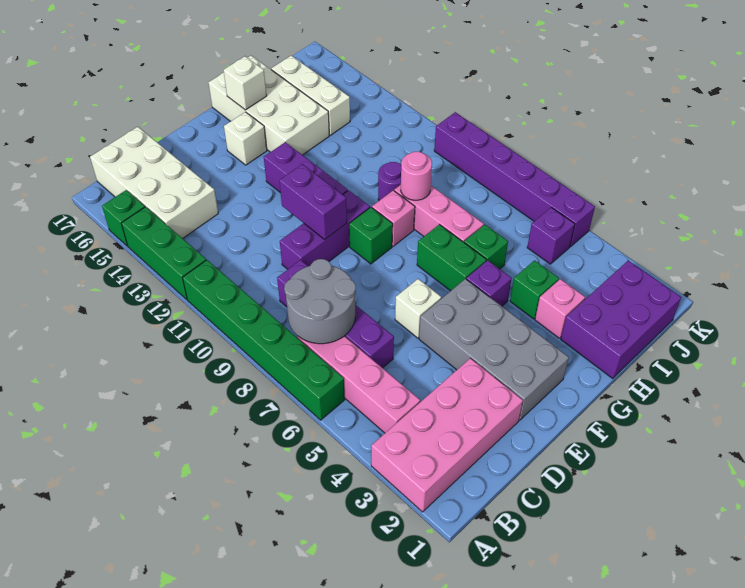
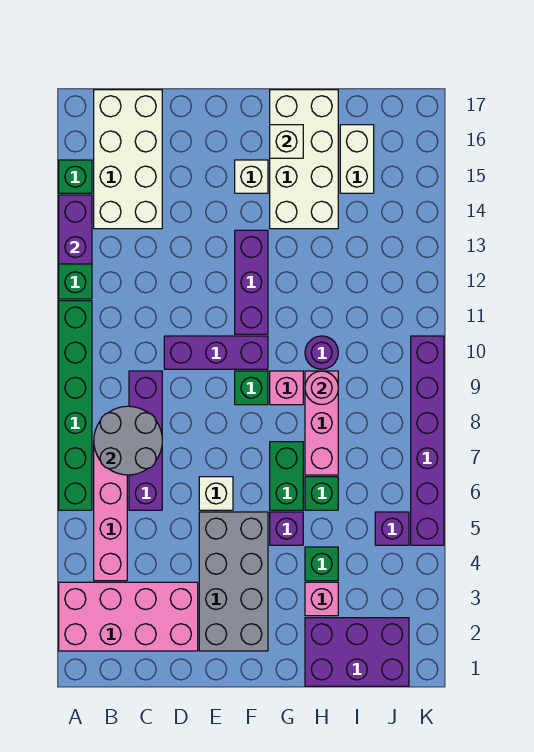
purple brick E10:E11 level 2 -> purple brick A13:A14 level 2
white brick I14:I16 level 1 -> white brick I15:I16 level 1

